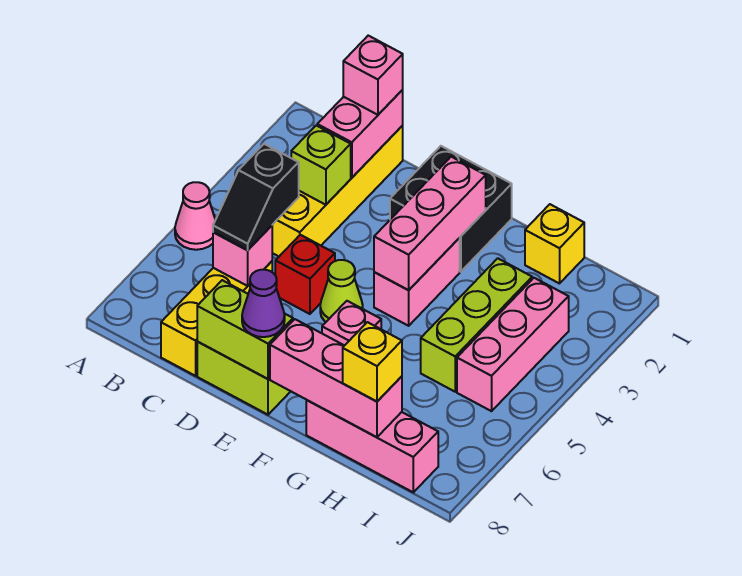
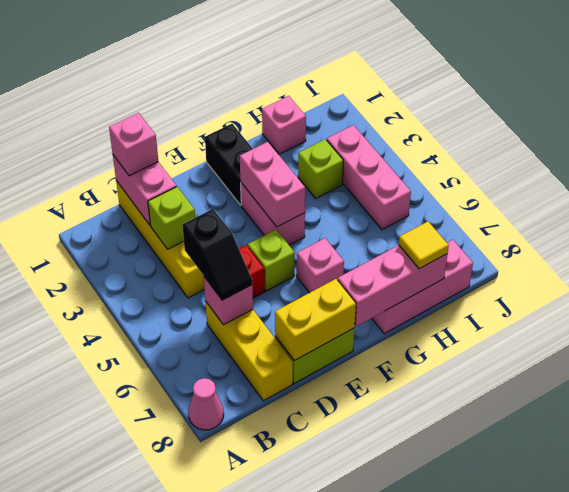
pink cone A5 level 1 -> pink cone A8 level 1
lime brick D8:E8 level 2 -> yellow brick D8:E8 level 2
black brick E1:F2 level 1 -> black brick F1:F2 level 1
lime cone E5 level 1 -> lime brick E5 level 1
purple cone E8 level 3 -> none
pink brick F2:F4 level 2 -> pink brick F3:F4 level 2
yellow brick H1 level 1 -> pink brick H1 level 1
lime brick H3:H5 level 1 -> lime brick H3 level 1
yellow brick H8 level 3 -> yellow tile H8 level 3

